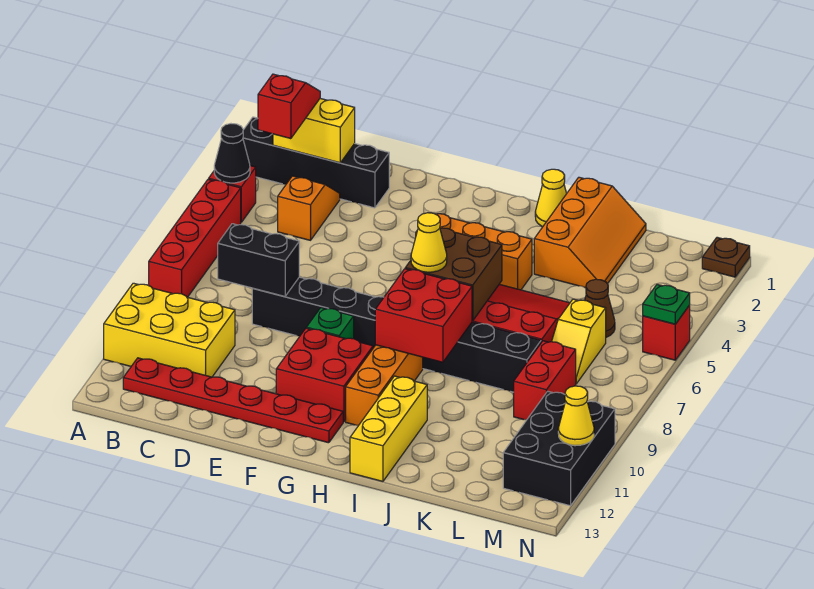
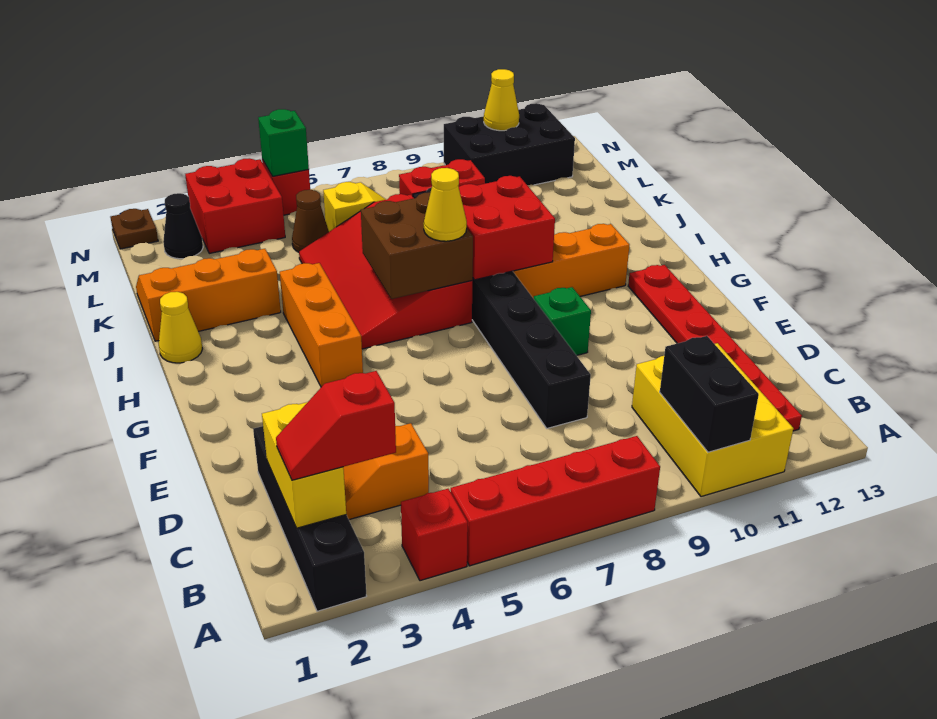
black cone A4 level 2 -> black cone M2 level 1
black brick C8:D8 level 2 -> black brick A10:B10 level 2
red brick F10:G11 level 1 -> red brick M3:N4 level 1
yellow brick I11:I13 level 1 -> none
green plate N5 level 2 -> green brick N5 level 2

